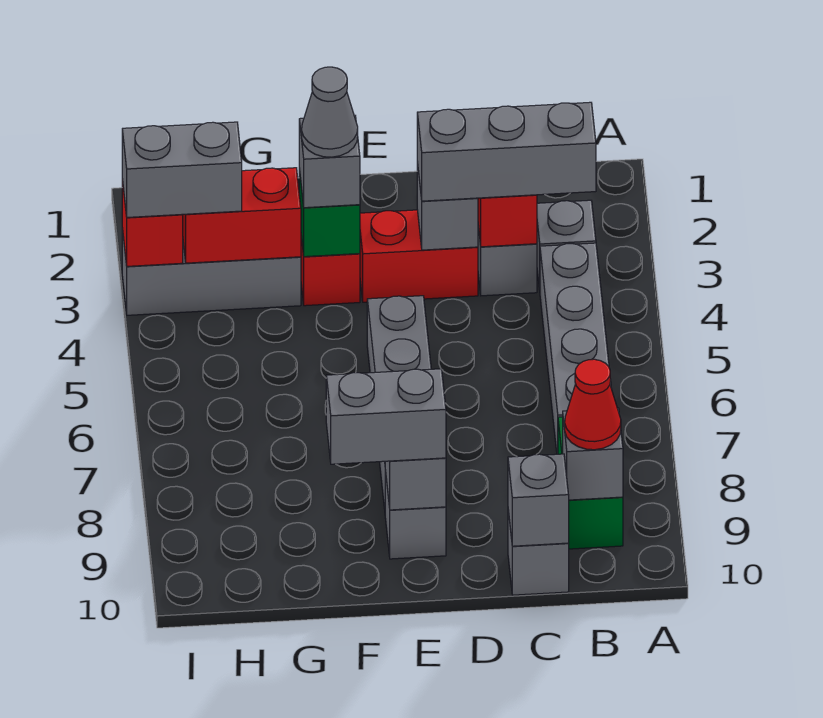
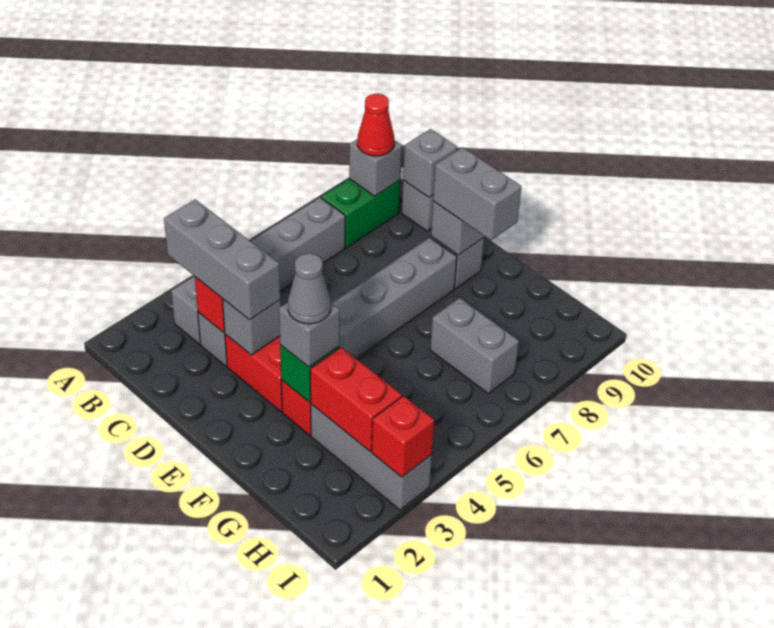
grey brick H3:I3 level 3 -> grey brick G7:H7 level 1

